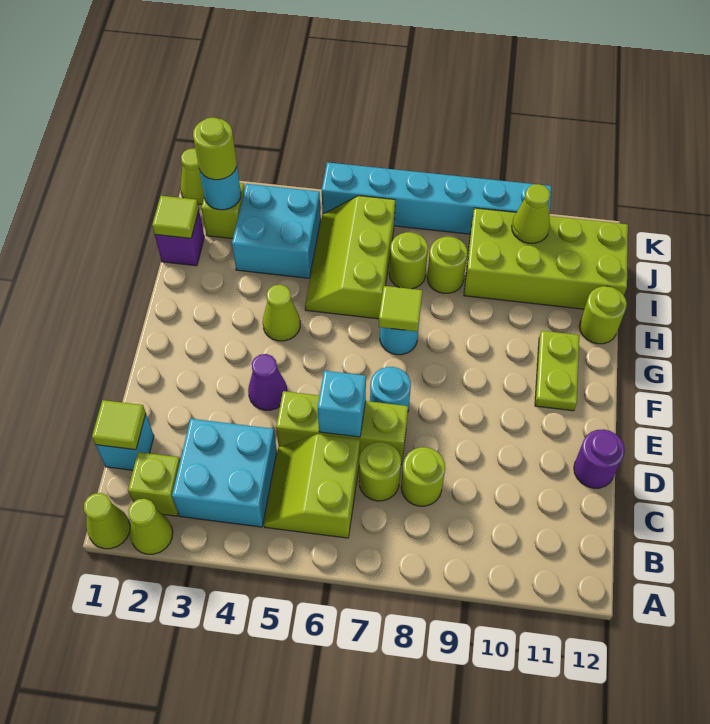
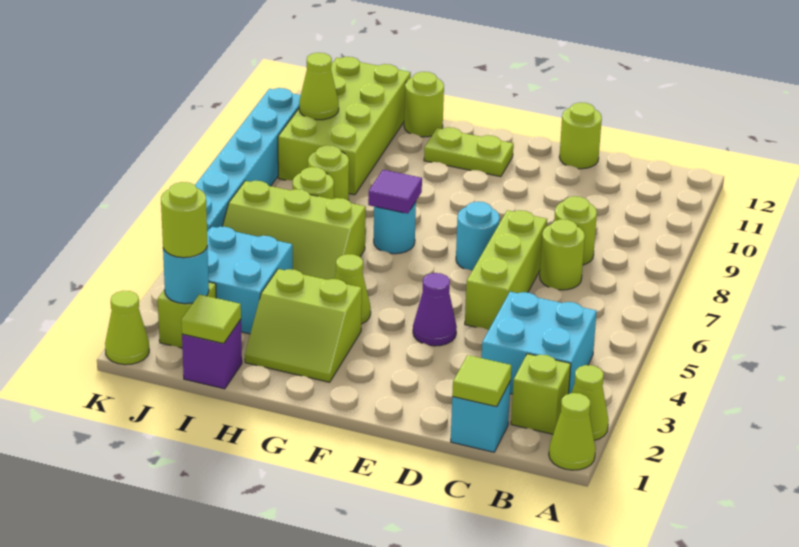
lime slope B5:C6 level 1 top 6 -> lime slope G2:H3 level 1 top 3
cyan brick D6 level 2 -> none
purple round brick D12 level 1 -> lime round brick D12 level 1
lime tile G7 level 2 -> purple tile G7 level 2

